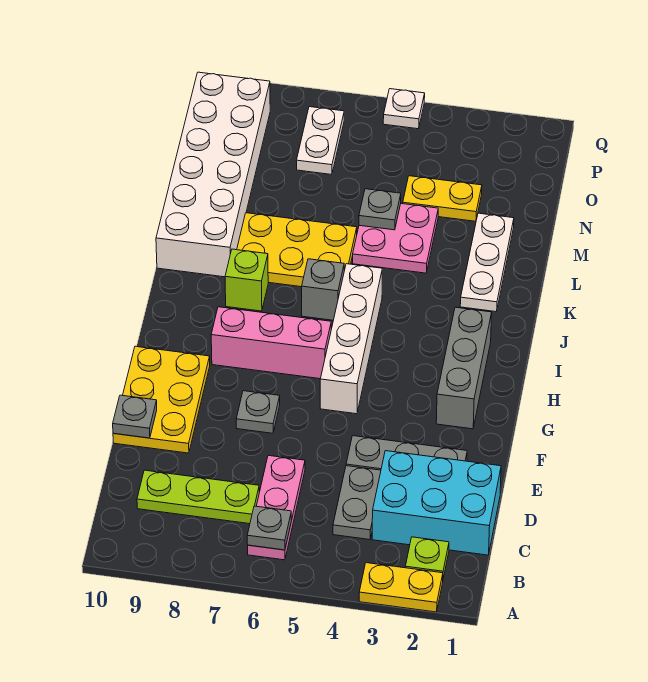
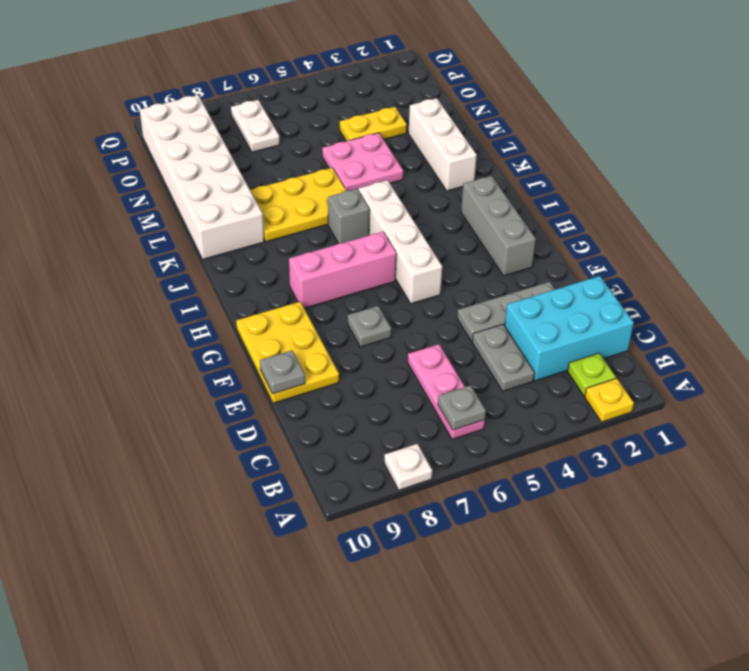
yellow plate A2:A3 level 1 -> yellow plate A2 level 1
lime plate C7:C9 level 1 -> none
lime brick J8 level 1 -> none
white plate K2:M2 level 1 -> white brick K2:M2 level 1
grey plate M5 level 2 -> none
white plate Q5 level 1 -> white plate A8 level 1

